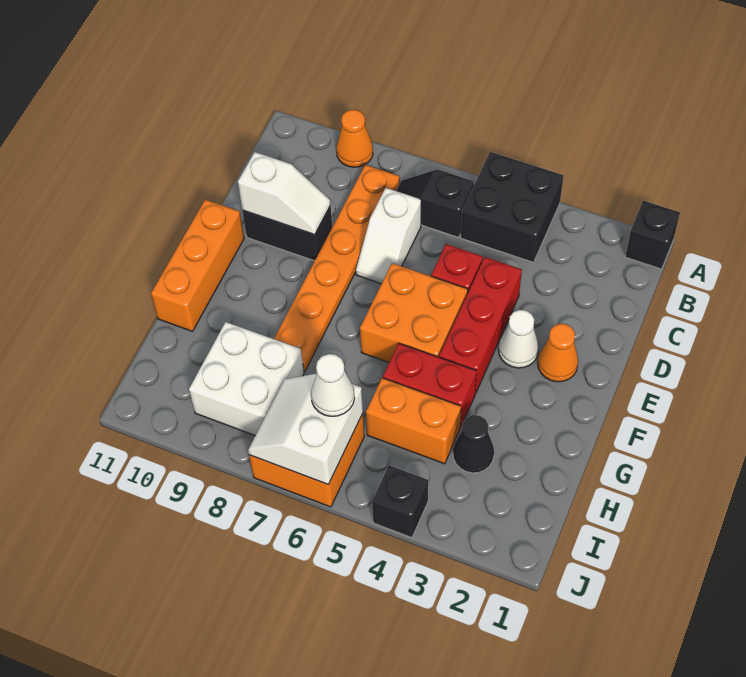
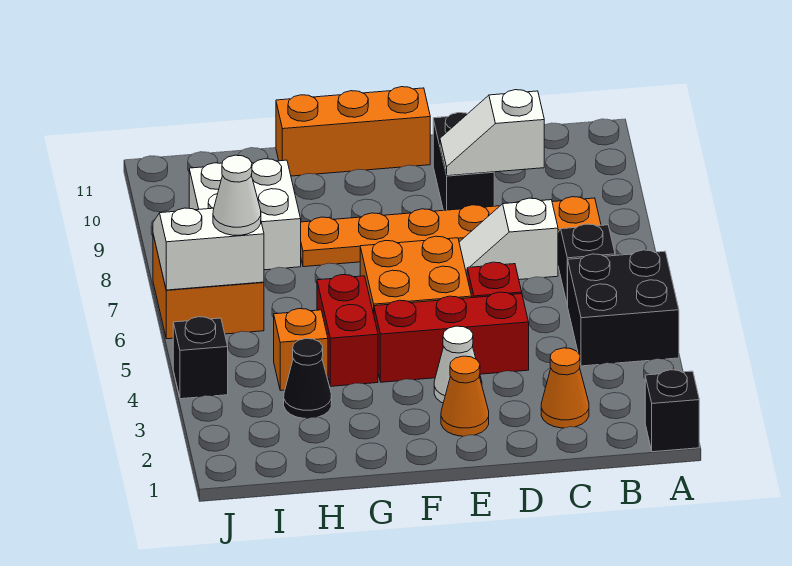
orange cone A9 level 1 -> orange cone C2 level 1
white slope D9:D10 level 2 top 10 -> white slope C9:D9 level 2 top C
orange brick H4:H5 level 1 -> orange brick H4 level 1

